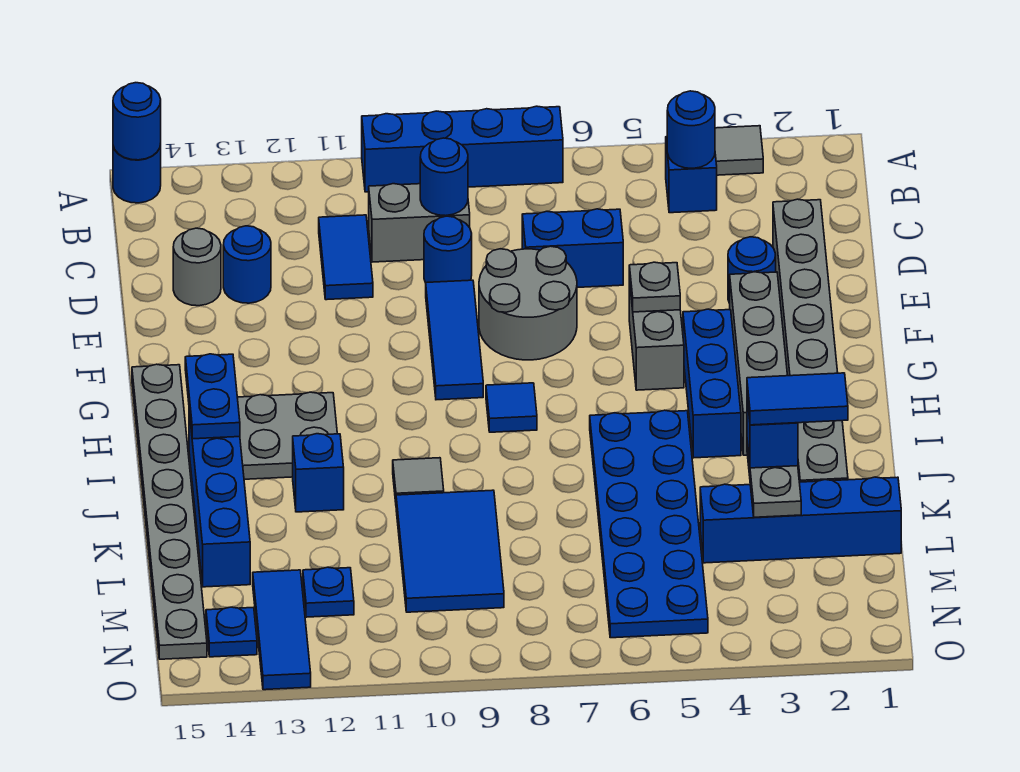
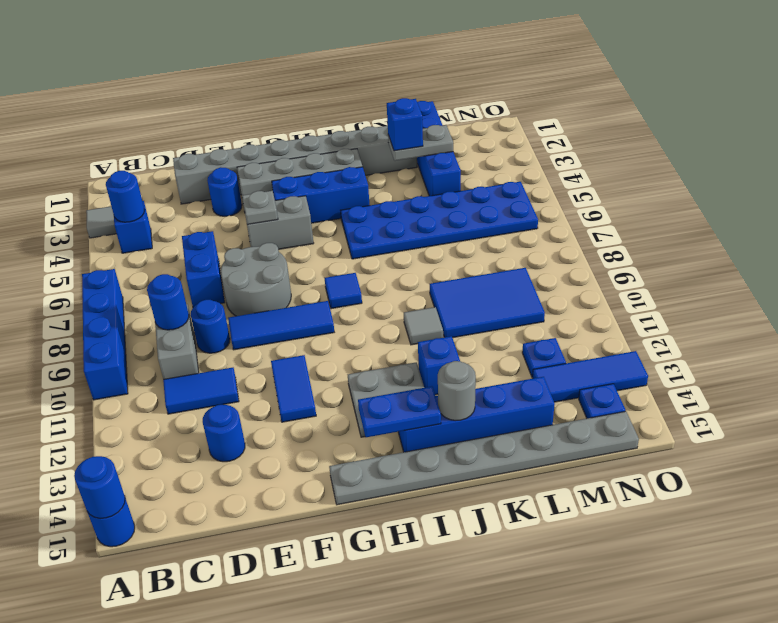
grey round brick D14 level 1 -> grey round brick J14 level 2
blue tile K2:K3 level 4 -> blue tile F11:F12 level 1

